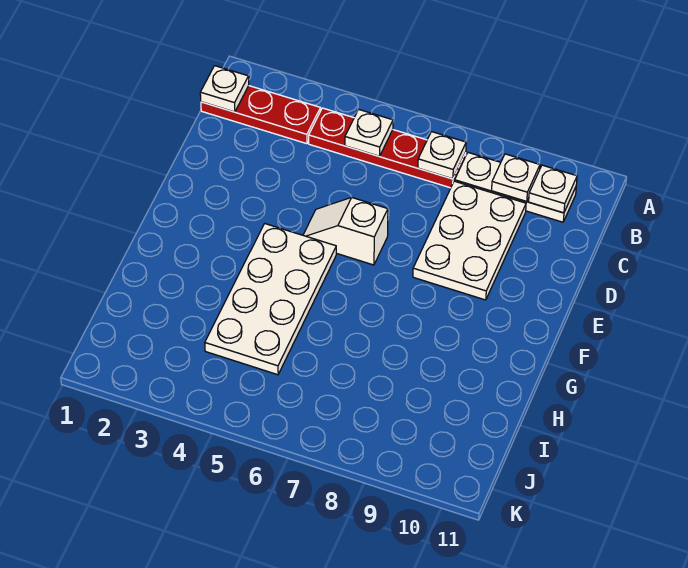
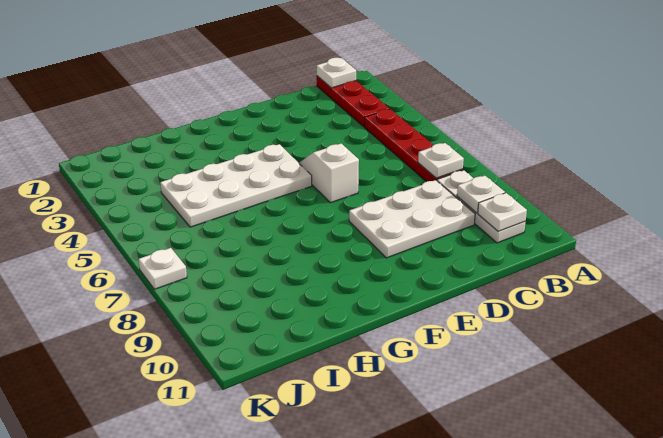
white plate B5 level 2 -> white plate K7 level 1

